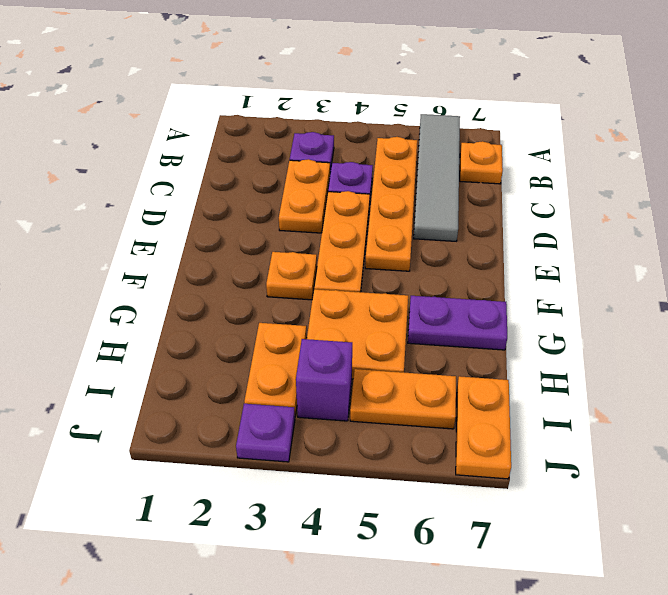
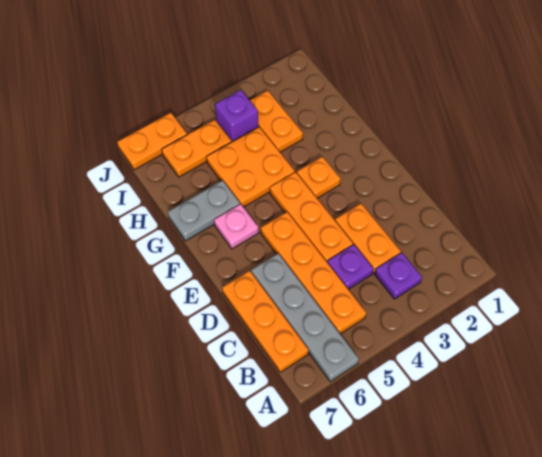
grey tile A6:D6 level 1 -> grey plate A6:D6 level 1
orange plate B7 level 1 -> orange plate B7:D7 level 1
none -> pink plate F6 level 1
purple plate G6:G7 level 1 -> grey plate G6:G7 level 1
orange plate I7:J7 level 1 -> orange plate J6:J7 level 1
purple plate J3 level 1 -> none

